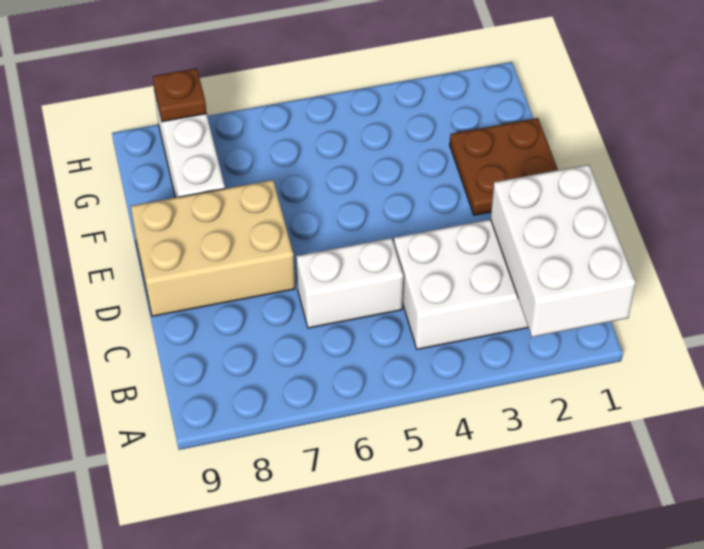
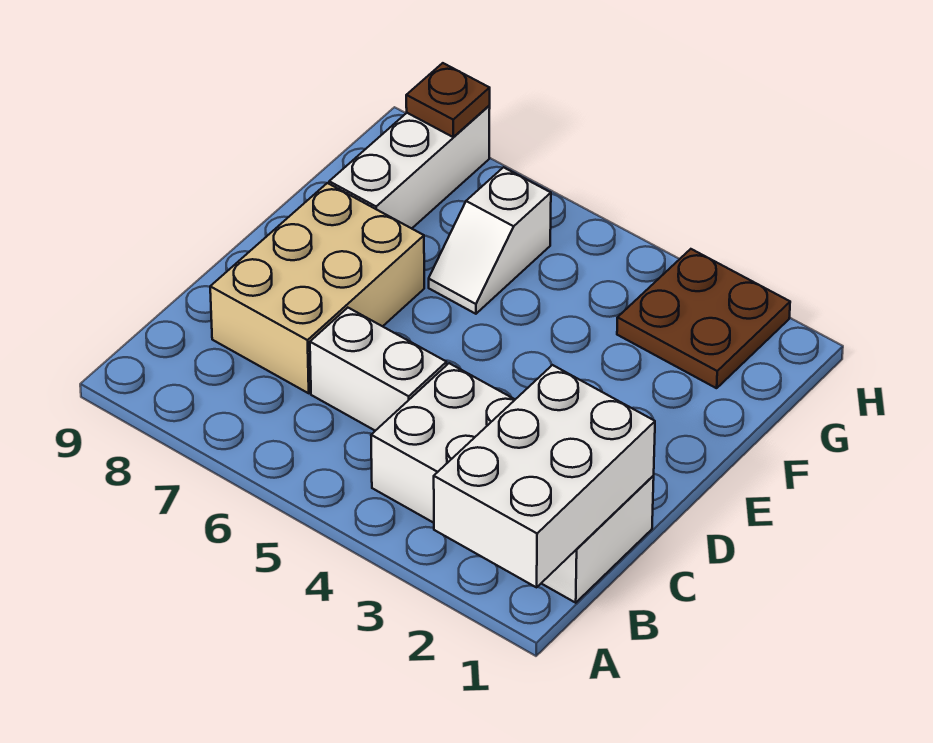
tan brick D7:E9 level 1 -> tan brick C7:E8 level 1
brown plate E1:F2 level 1 -> brown plate G2:H3 level 1
none -> white slope F6:G6 level 1 top G

